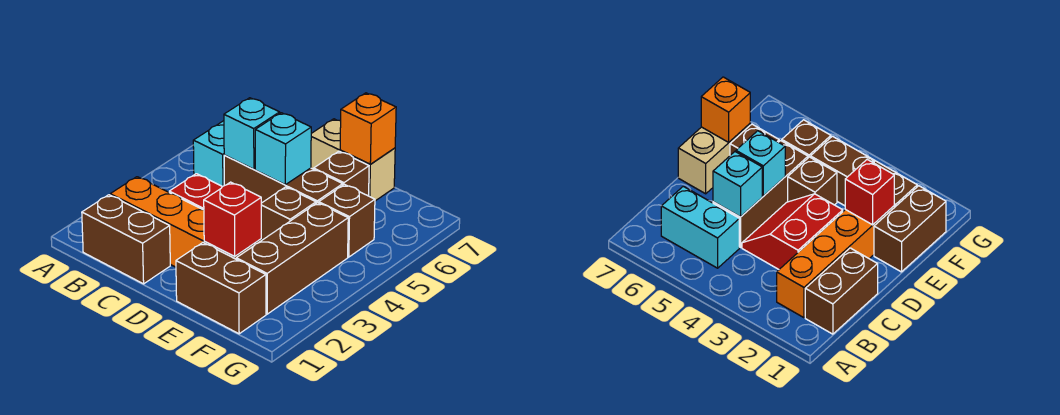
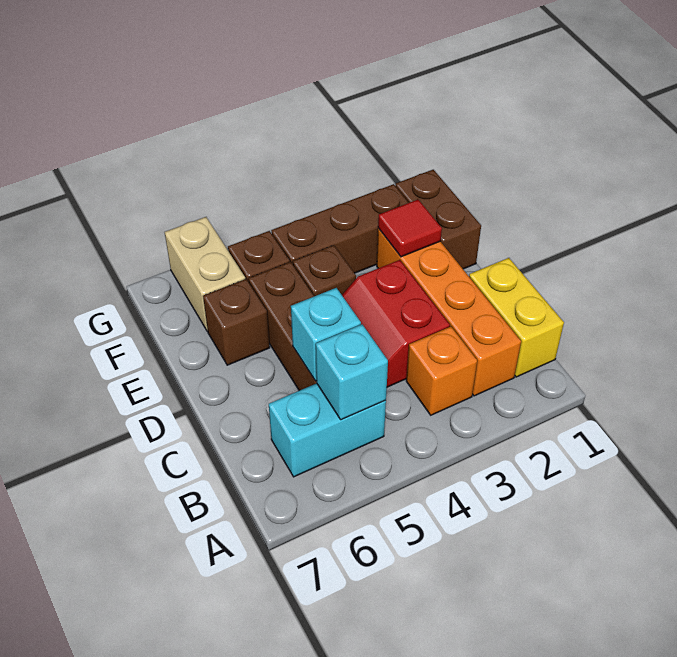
brown brick B1:C1 level 1 -> yellow brick B1:C1 level 1
cyan brick D5 level 2 -> cyan brick B5 level 2
tan brick D7:E7 level 1 -> tan brick F6:G6 level 1
red brick E2 level 2 -> red tile E2 level 2
orange brick E7 level 2 -> orange brick B3 level 1

